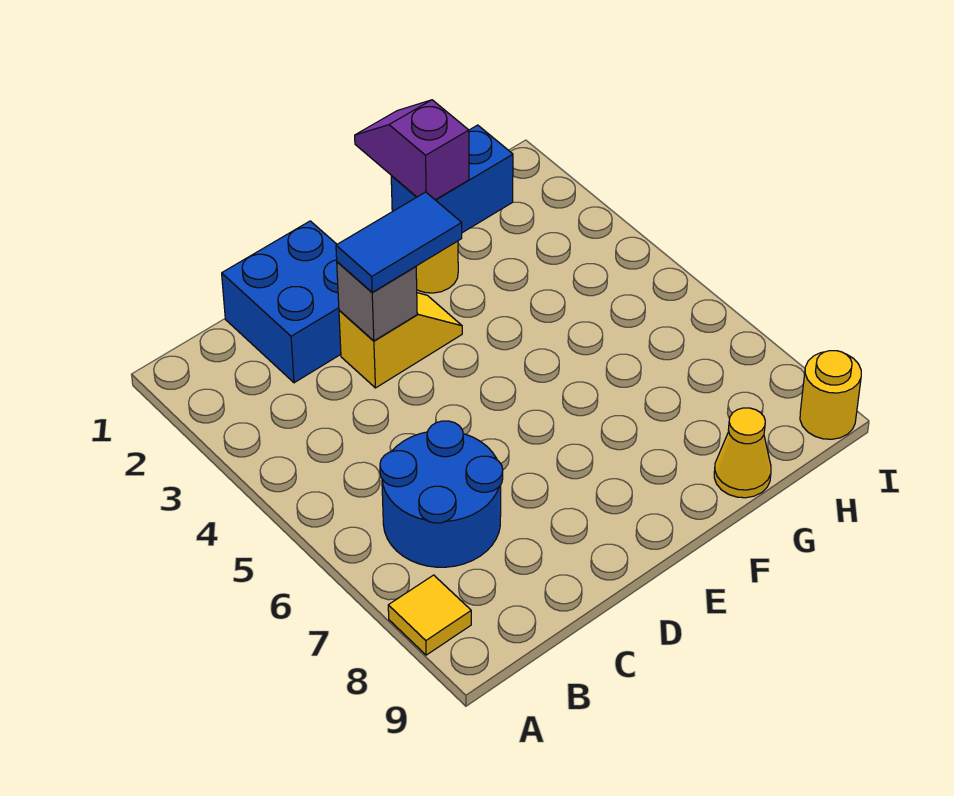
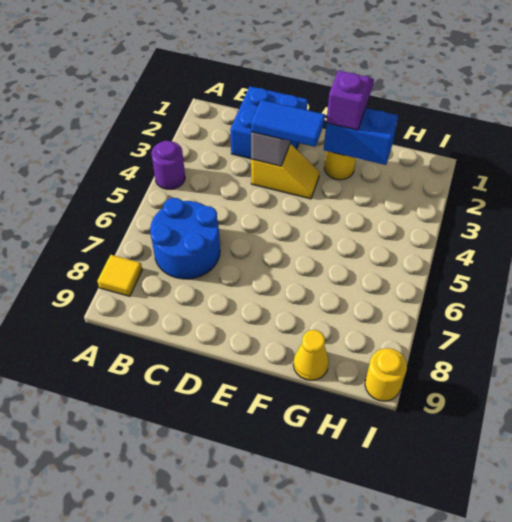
none -> purple round brick A4 level 1

